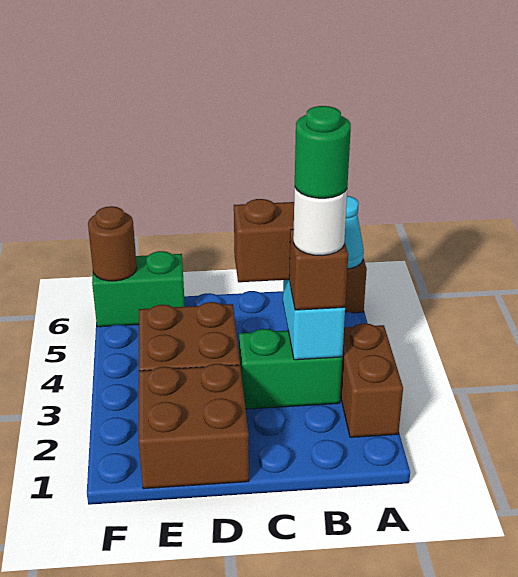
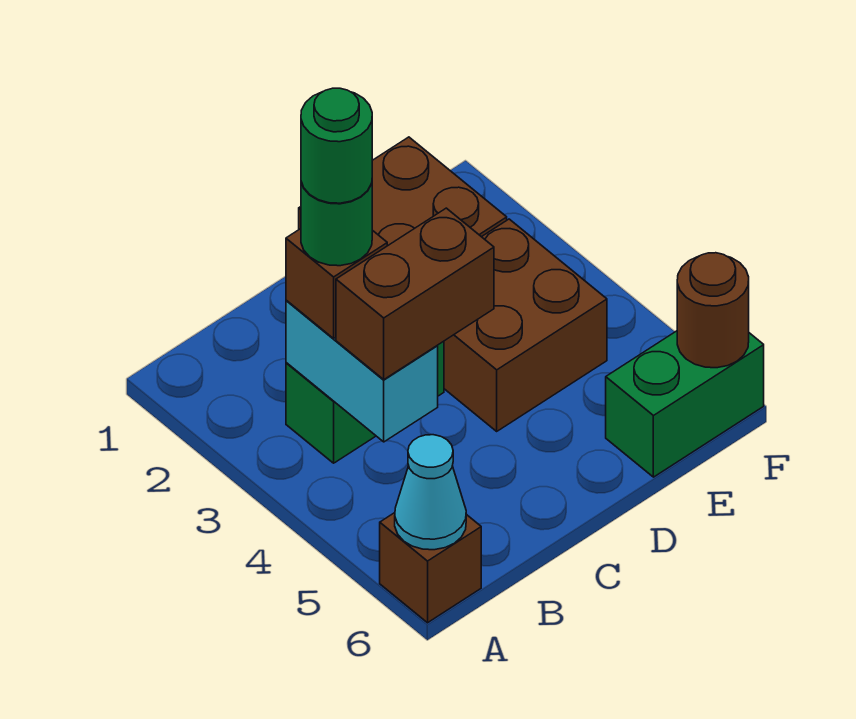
brown brick A2:A3 level 1 -> none
white round brick B3 level 4 -> green round brick B3 level 4

